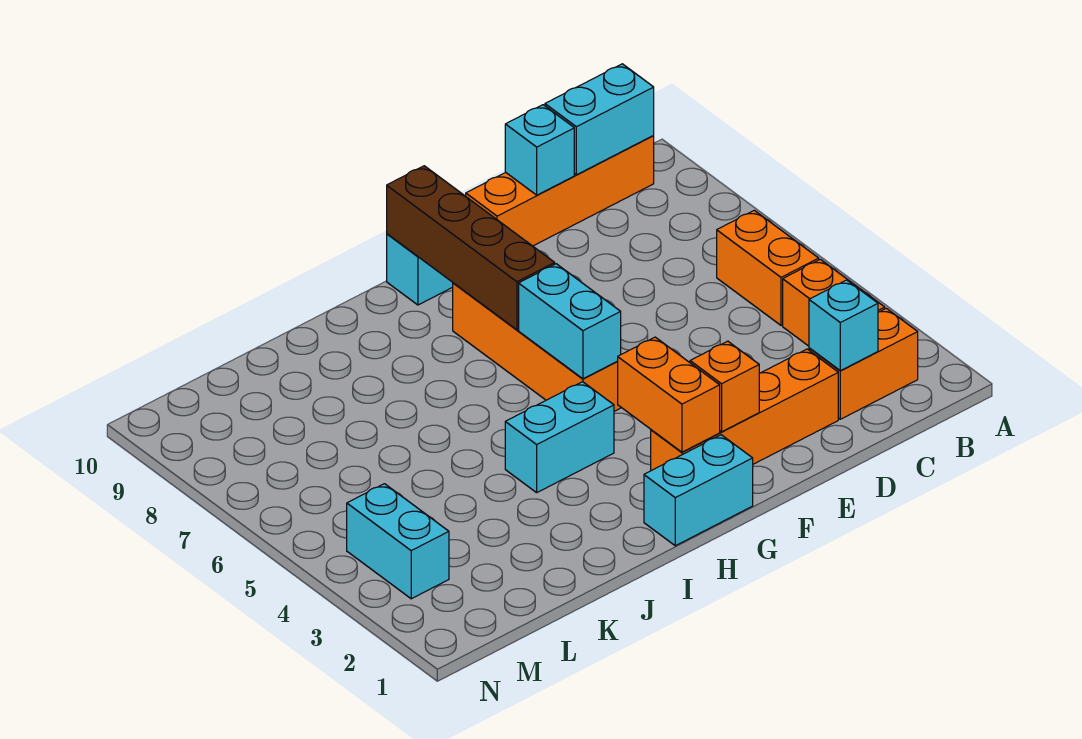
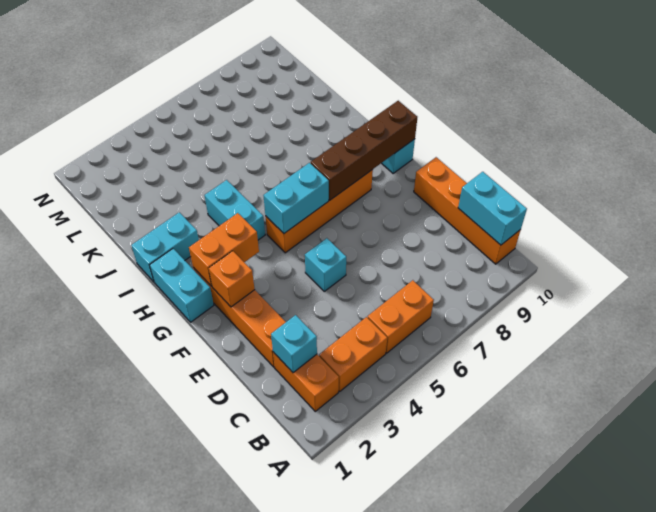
cyan brick D10 level 2 -> cyan brick E5 level 1
cyan brick M3:M4 level 1 -> cyan brick I1:I2 level 1

